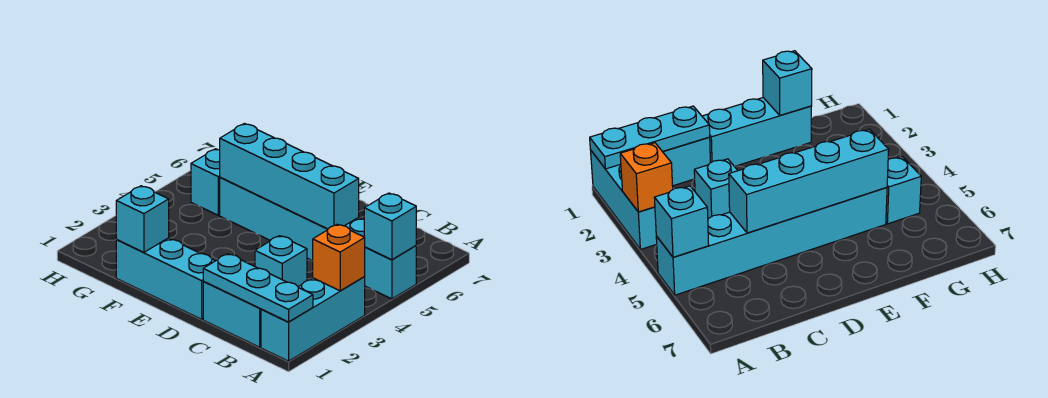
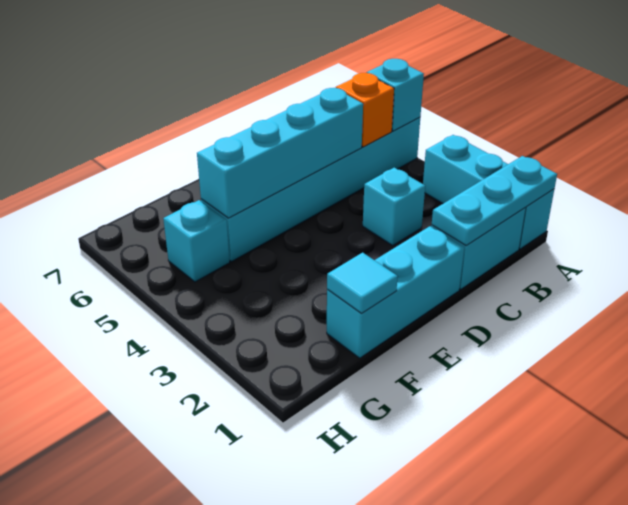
orange brick A3 level 2 -> orange brick B5 level 2
cyan brick F1 level 2 -> cyan tile F1 level 2

